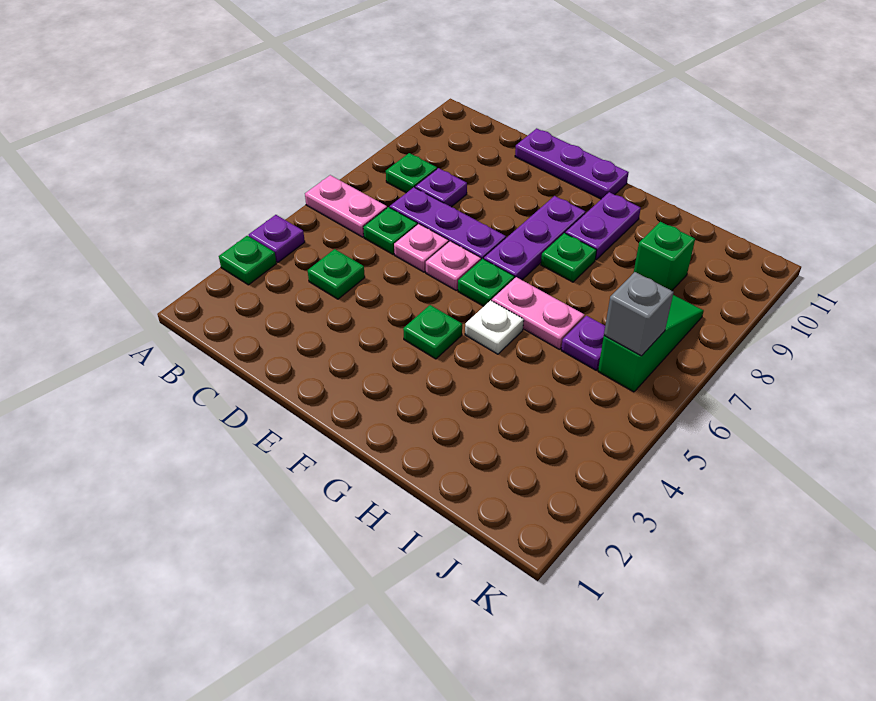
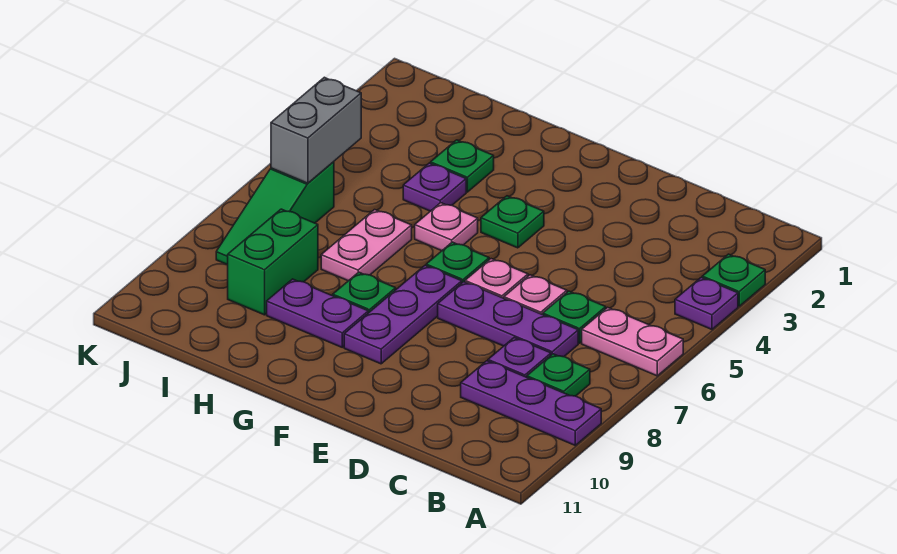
green plate C4 level 1 -> green plate H3 level 1
purple plate D11:F11 level 1 -> purple plate A9:C9 level 1
white plate G5 level 1 -> pink plate G5 level 1
pink plate G6:H6 level 1 -> pink plate H6:H7 level 1
purple plate G9:G10 level 1 -> purple plate G9:H9 level 1
purple plate I6 level 1 -> purple plate H4 level 1
green brick I9 level 1 -> green brick I8:I9 level 1
grey brick J6 level 2 -> grey brick J5:J6 level 2

